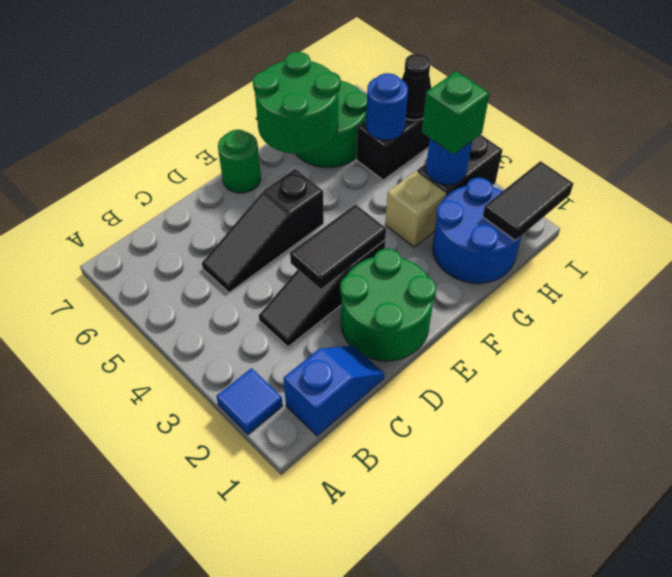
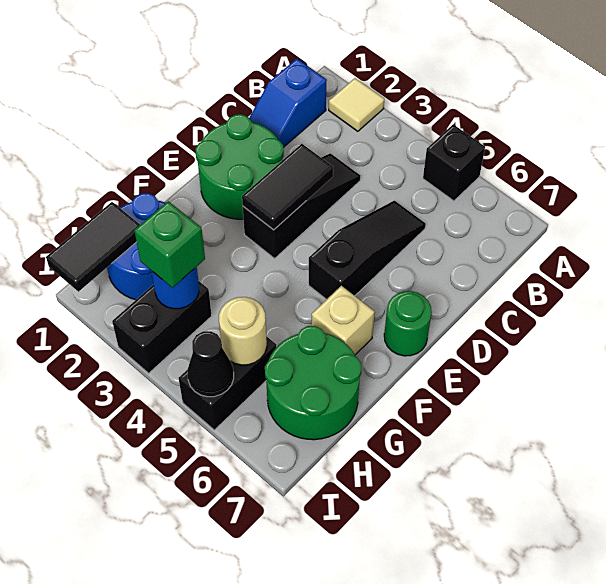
blue tile A2 level 1 -> tan tile A2 level 1
none -> black brick A5 level 1
green round brick F6:G7 level 2 -> none
tan brick G3 level 1 -> tan brick F6 level 1
blue round brick H5 level 2 -> tan round brick H5 level 2

